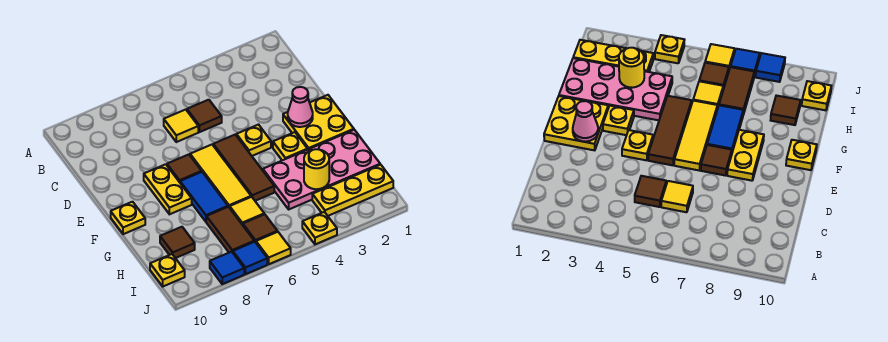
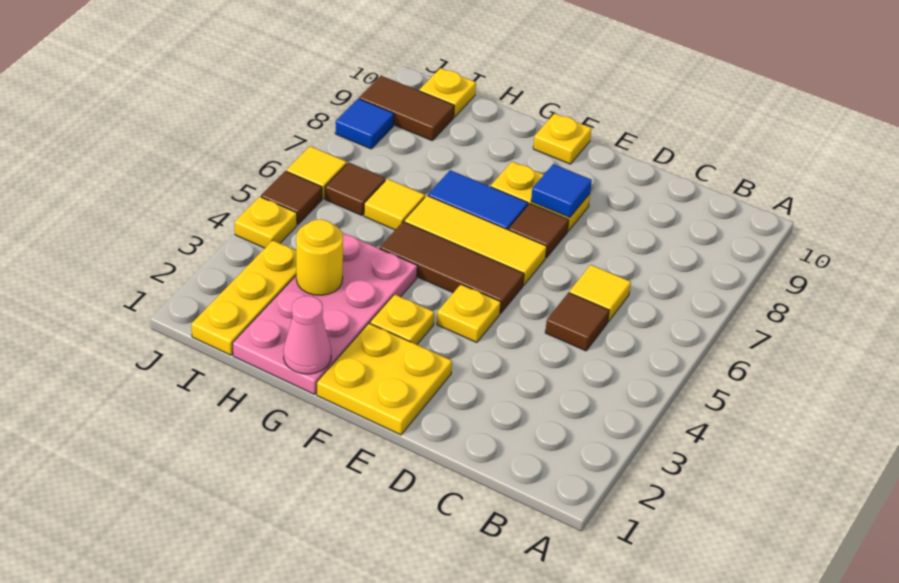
pink cone E2 level 2 -> pink cone G1 level 2
brown tile H7:I7 level 1 -> brown tile I9:J9 level 1
brown tile H9 level 1 -> brown tile J5 level 1
blue tile J7 level 1 -> blue tile E8 level 2

